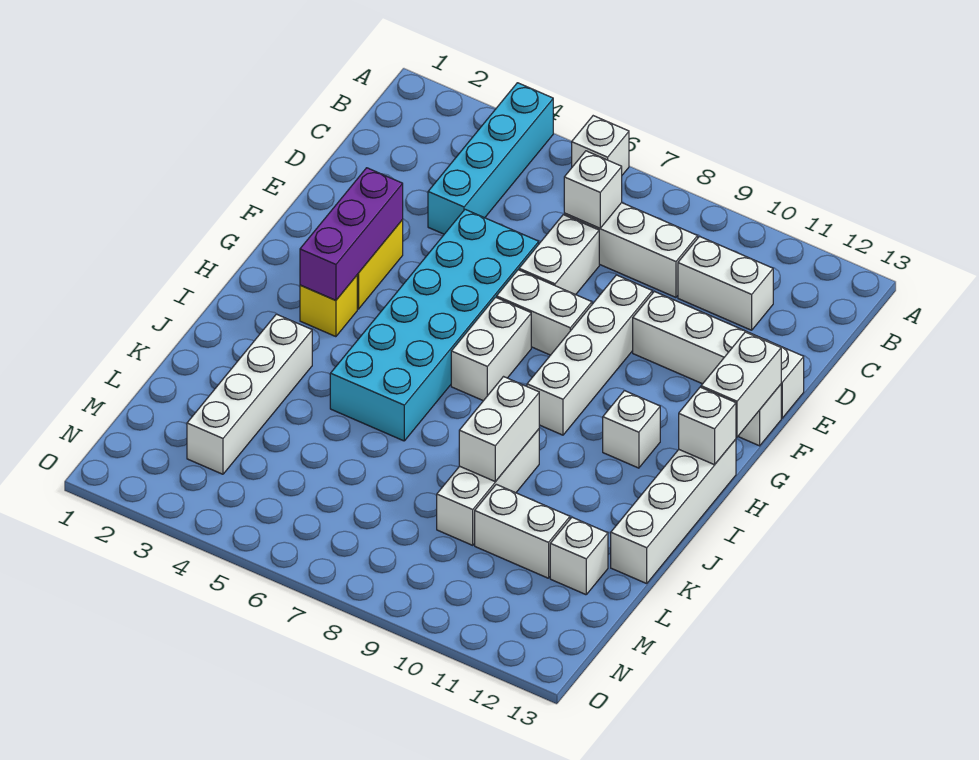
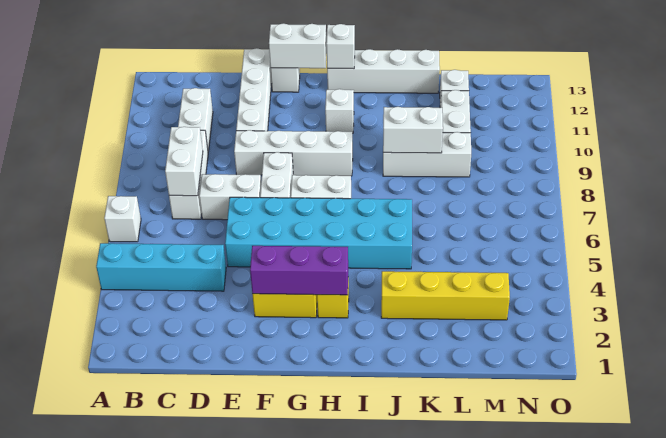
white brick C7 level 2 -> white brick C7:C8 level 2
white brick J3:M3 level 1 -> yellow brick J3:M3 level 1

